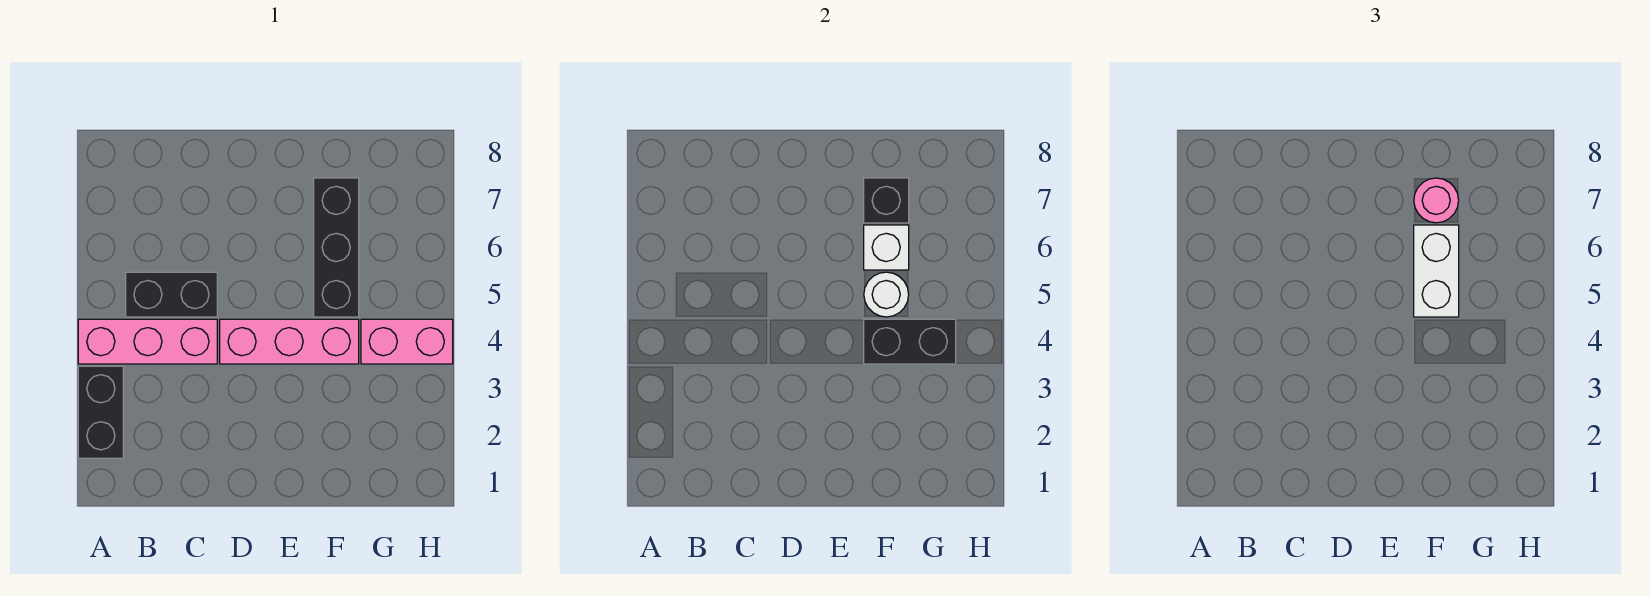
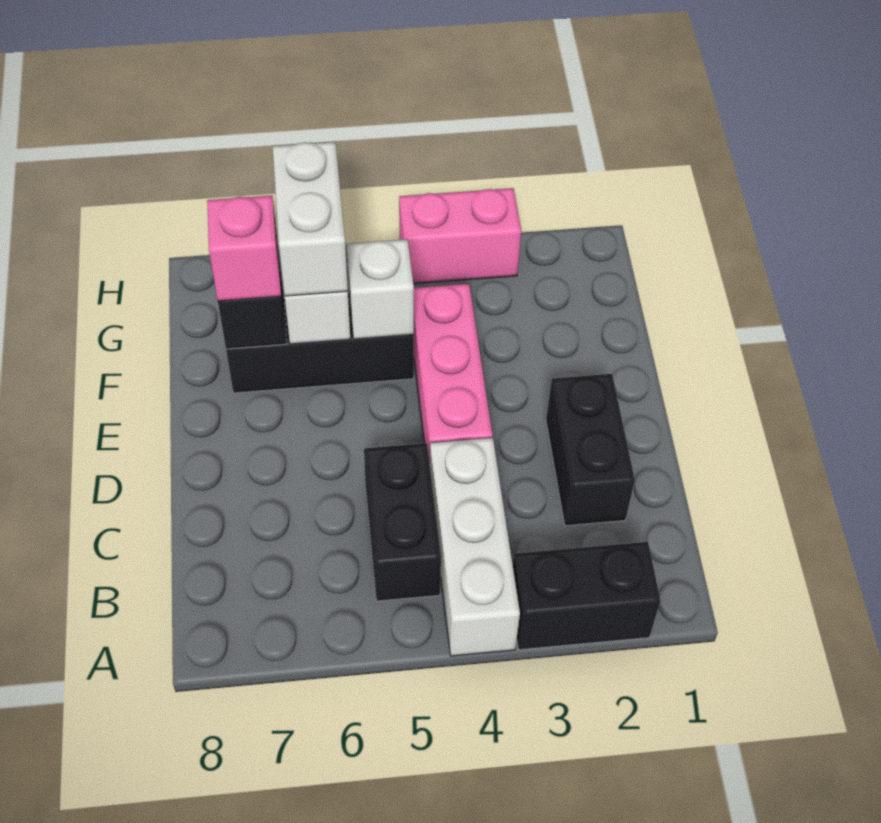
pink brick A4:C4 level 1 -> white brick A4:C4 level 1
black brick F4:G4 level 2 -> black brick C2:D2 level 1
white round brick F5 level 2 -> white brick F5 level 2
white brick F5:F6 level 3 -> white brick F6:G6 level 3
pink round brick F7 level 3 -> pink brick F7 level 3
pink brick G4:H4 level 1 -> pink brick H3:H4 level 1

